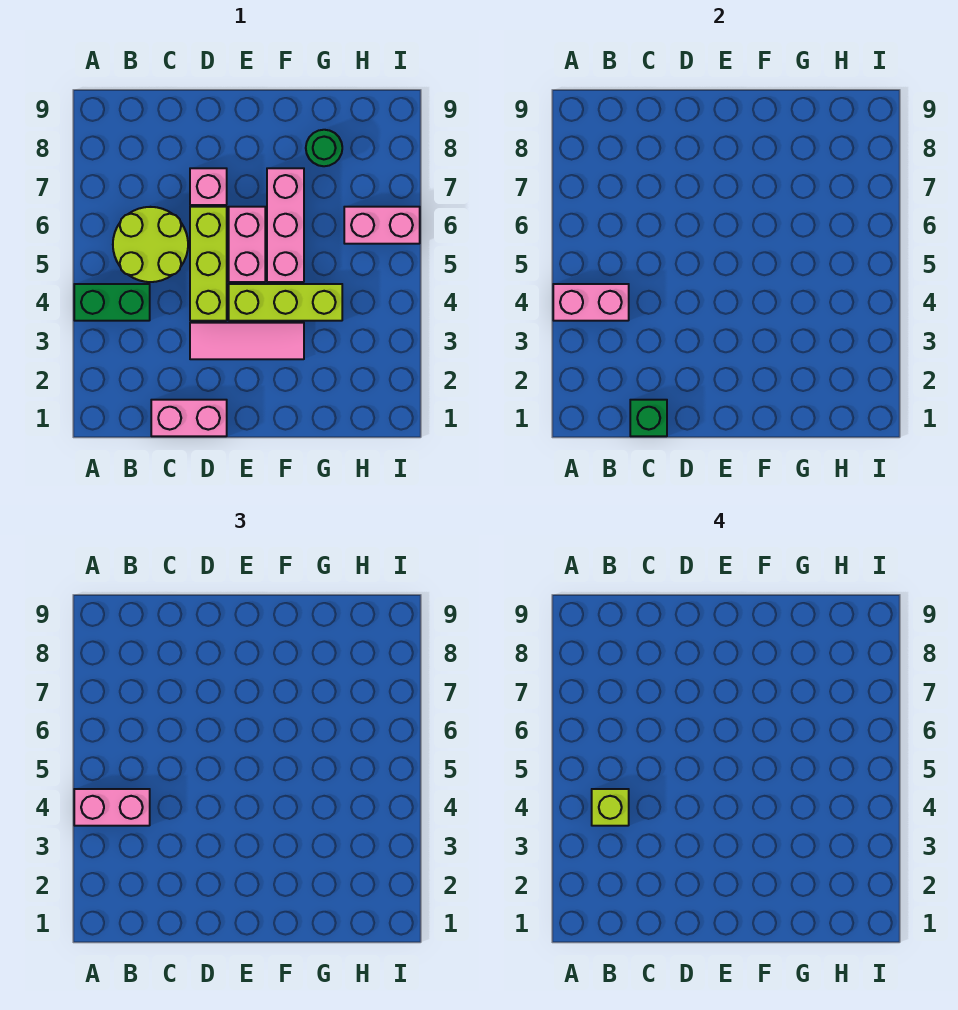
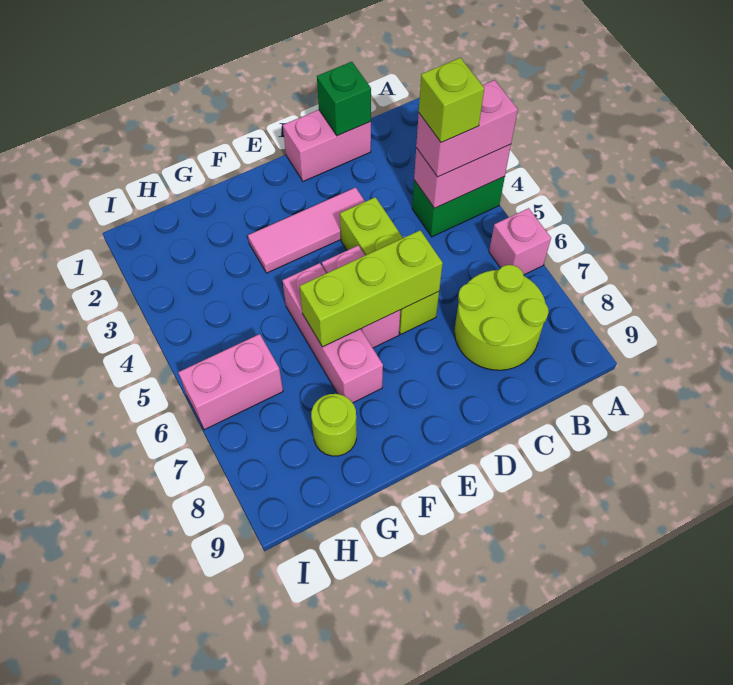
lime round brick B5:C6 level 1 -> lime round brick B7:C8 level 1
pink brick D7 level 1 -> pink brick A6 level 1
lime brick E4:G4 level 1 -> lime brick D6:F6 level 2
green round brick G8 level 1 -> lime round brick G8 level 1

